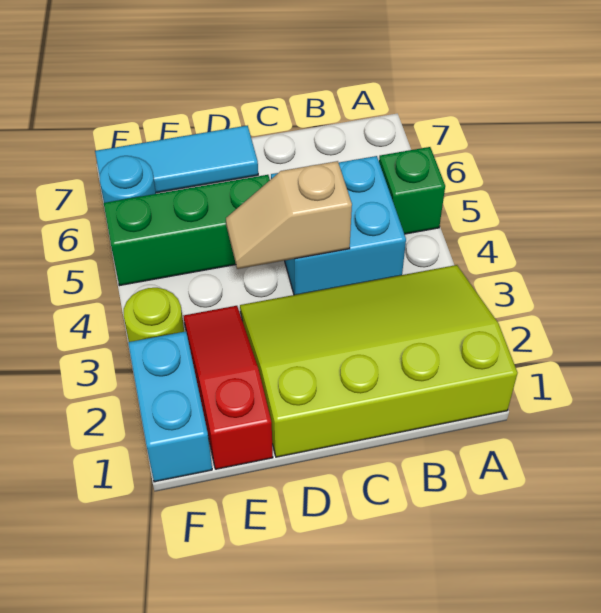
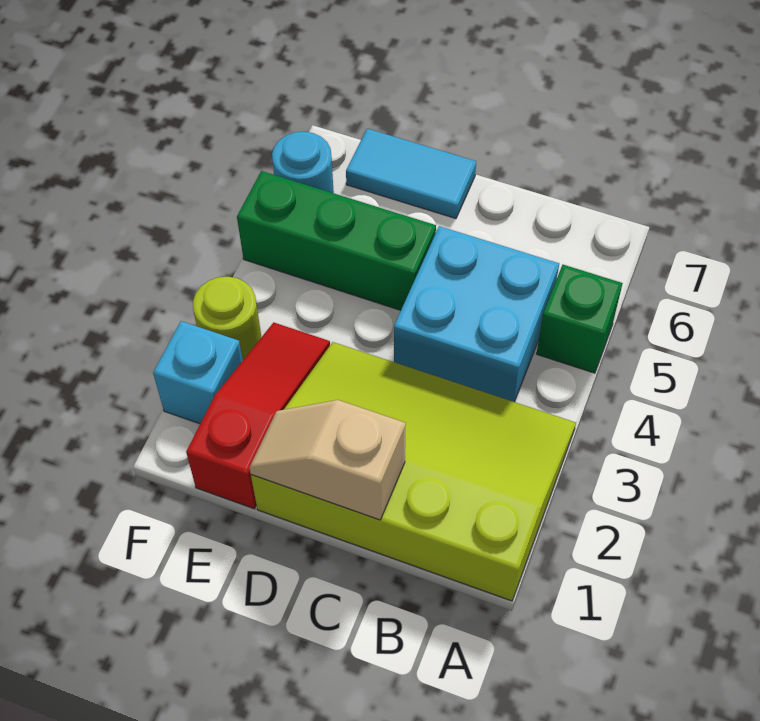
tan slope C4:D4 level 2 top C -> tan slope C1:D1 level 2 top C
cyan tile D7:F7 level 1 -> cyan tile D7:E7 level 1
cyan brick F1:F2 level 1 -> cyan brick F2 level 1

